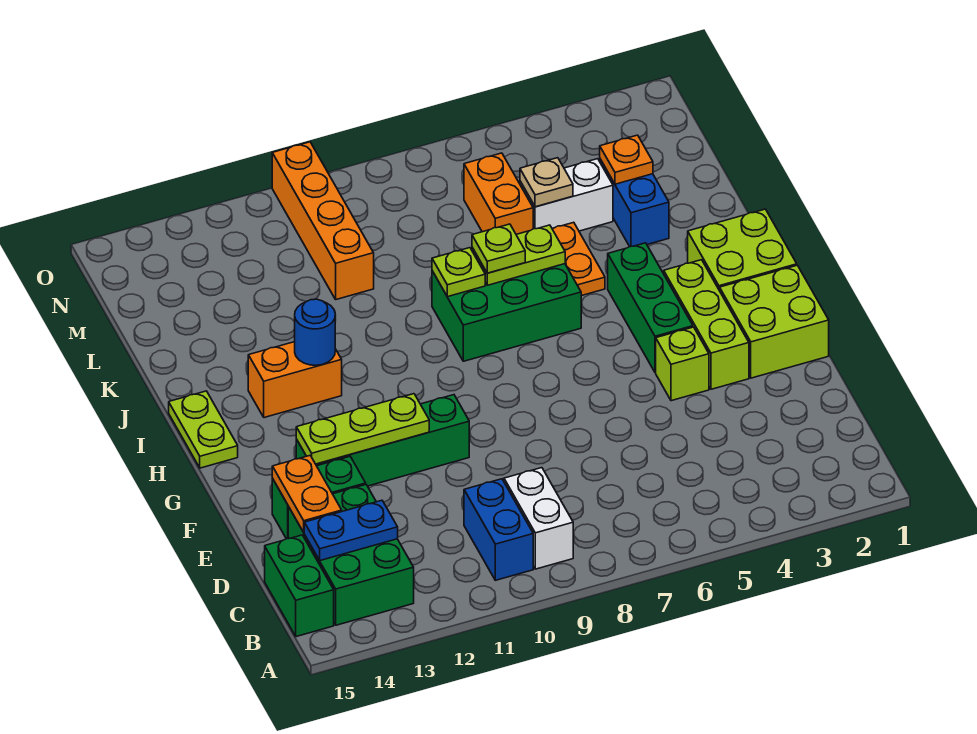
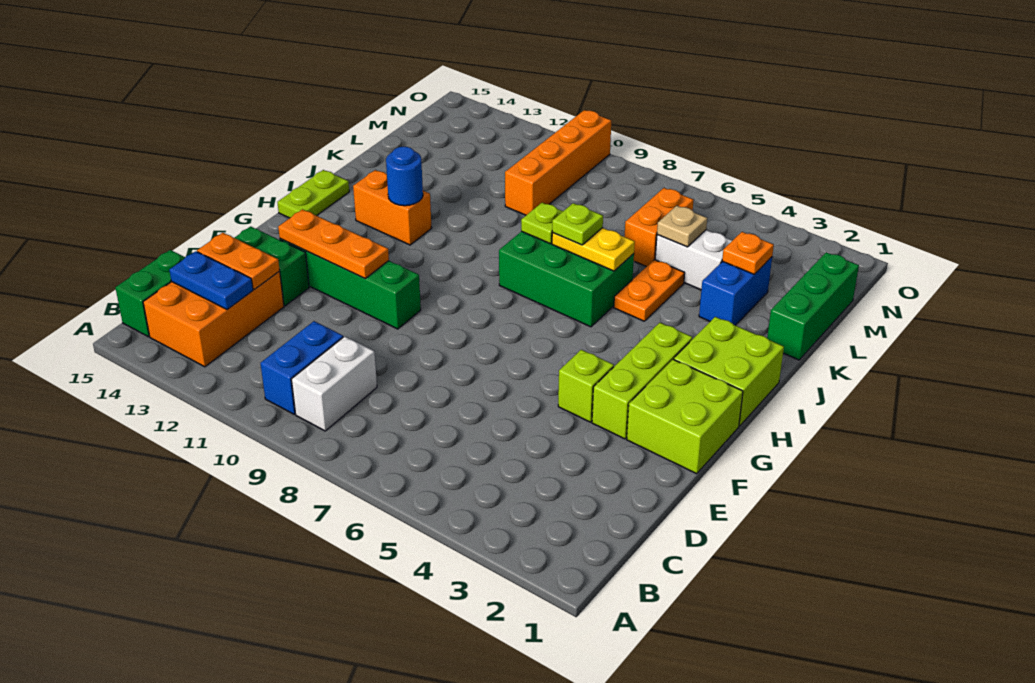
green brick B13:D14 level 1 -> orange brick B13:D14 level 1
orange plate D14:E14 level 2 -> orange plate D13:D14 level 2
lime plate F11:F13 level 2 -> orange plate F11:F13 level 2
green brick G4:I4 level 1 -> green brick K1:M1 level 1
lime plate J6:J7 level 2 -> yellow plate J6:J7 level 2

